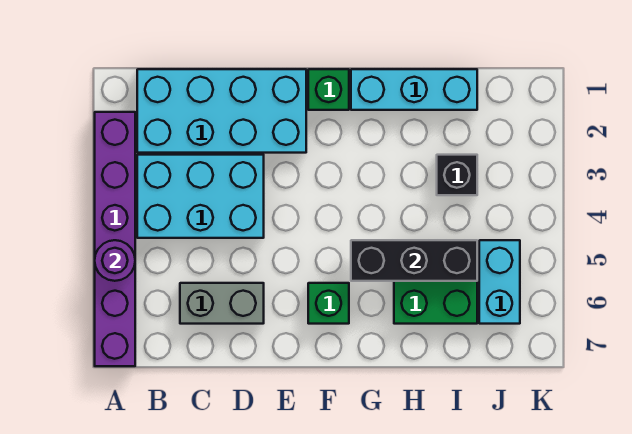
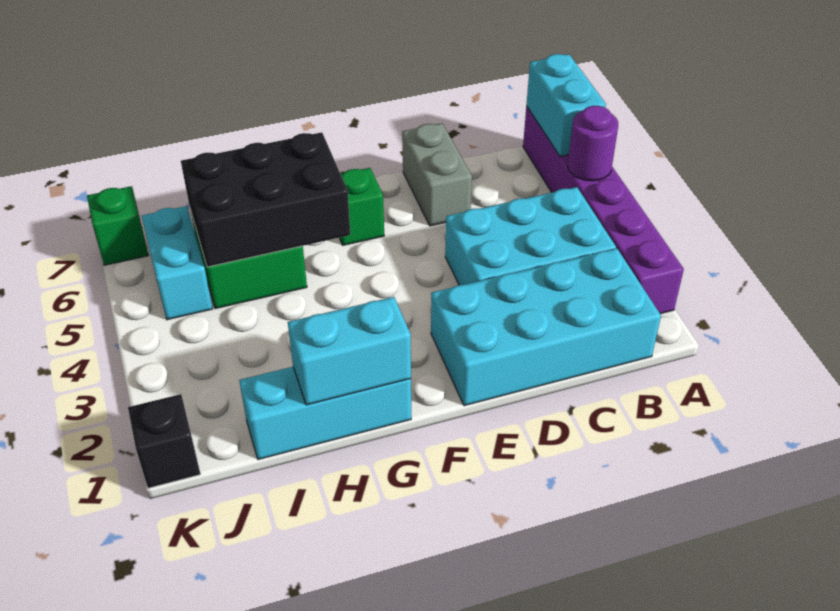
none -> cyan brick A6:A7 level 2
grey brick C6:D6 level 1 -> grey brick D6:D7 level 1
green brick F1 level 1 -> green brick K7 level 1
none -> cyan brick G1:H1 level 2
black brick G5:I5 level 2 -> black brick G5:I6 level 2
black brick I3 level 1 -> black brick K1 level 1

